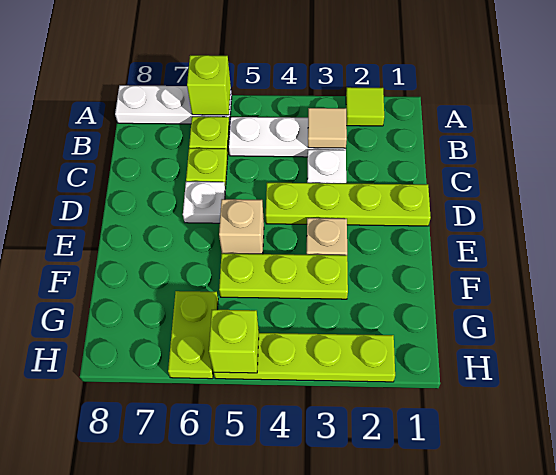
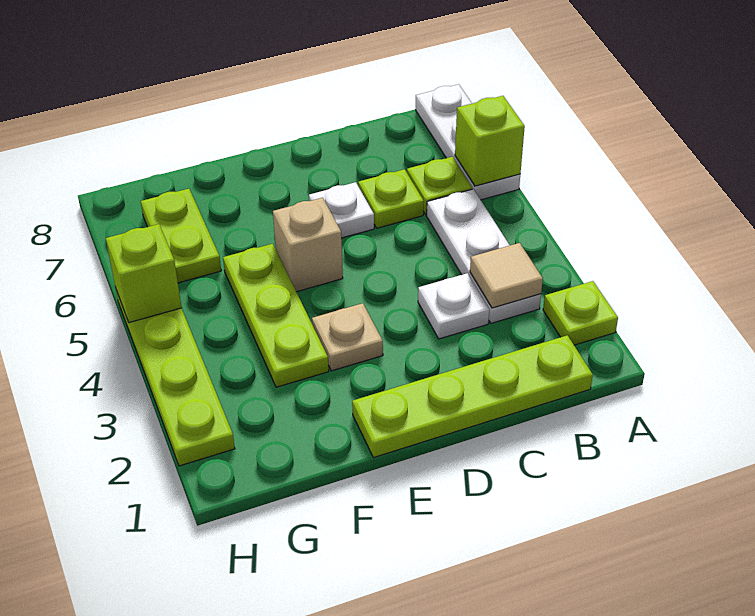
lime tile A2 level 1 -> lime plate A2 level 1
lime plate D1:D4 level 1 -> lime plate B1:E1 level 1
lime plate G6:H6 level 1 -> lime plate G6:G7 level 1

